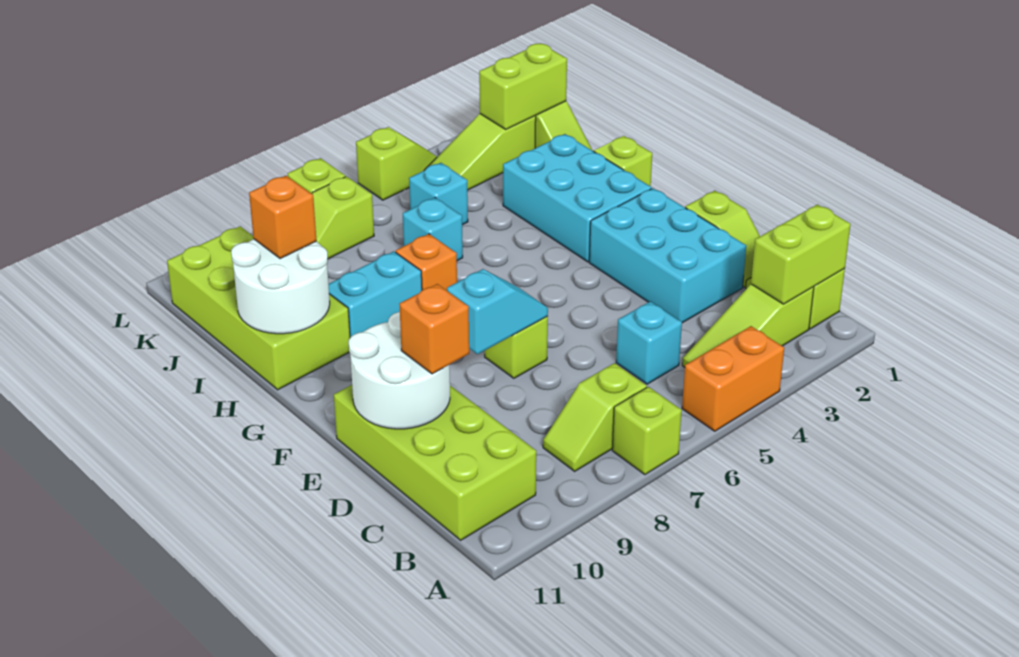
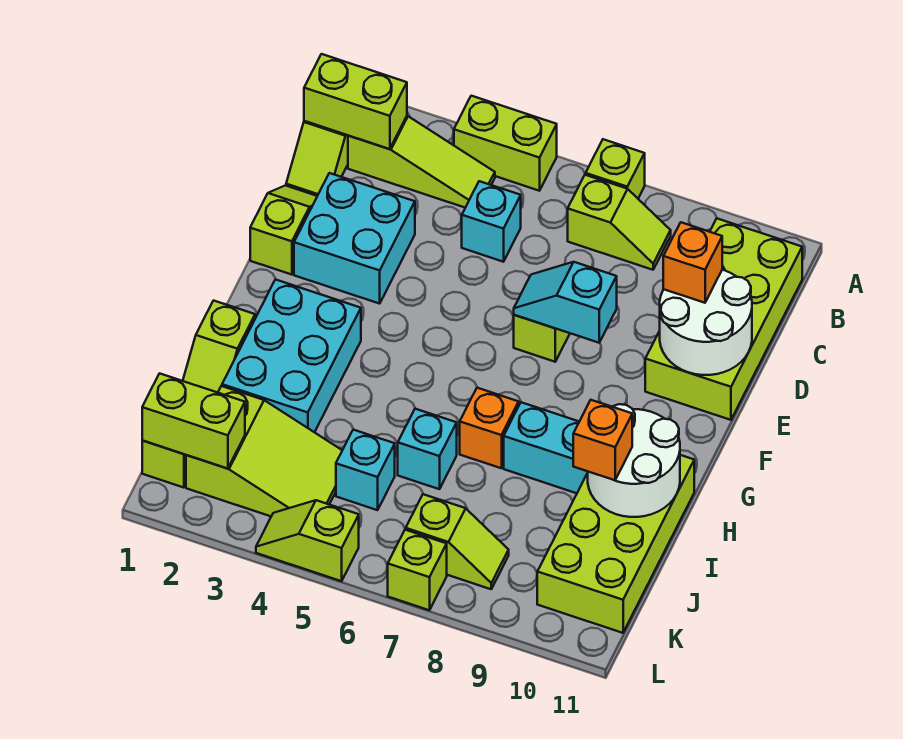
orange brick A4:A5 level 1 -> lime brick A4:A5 level 1
cyan brick D2:F3 level 1 -> cyan brick D2:E3 level 1
lime slope K2:K4 level 1 top 2 -> lime slope J2:K4 level 1 top 2

